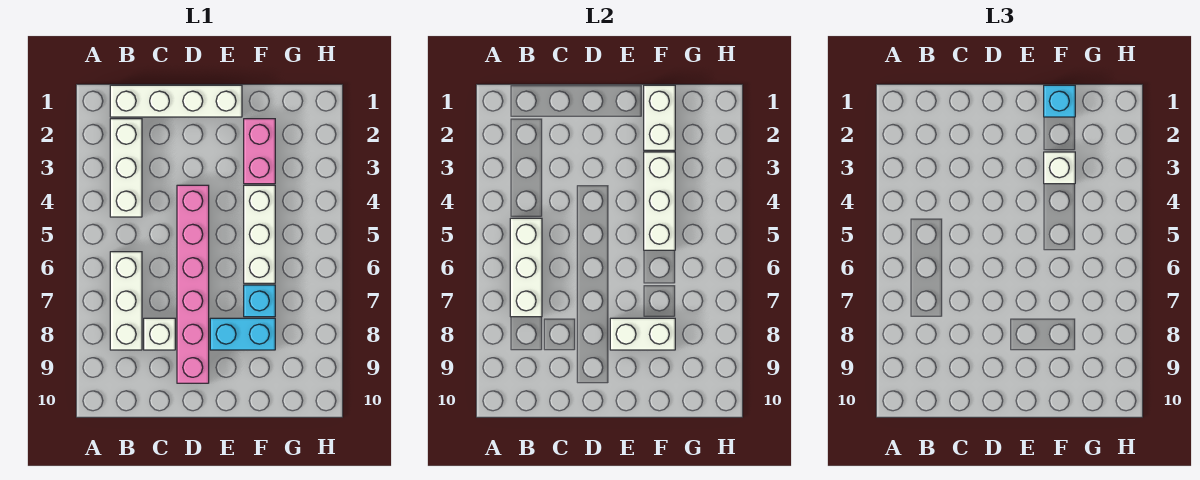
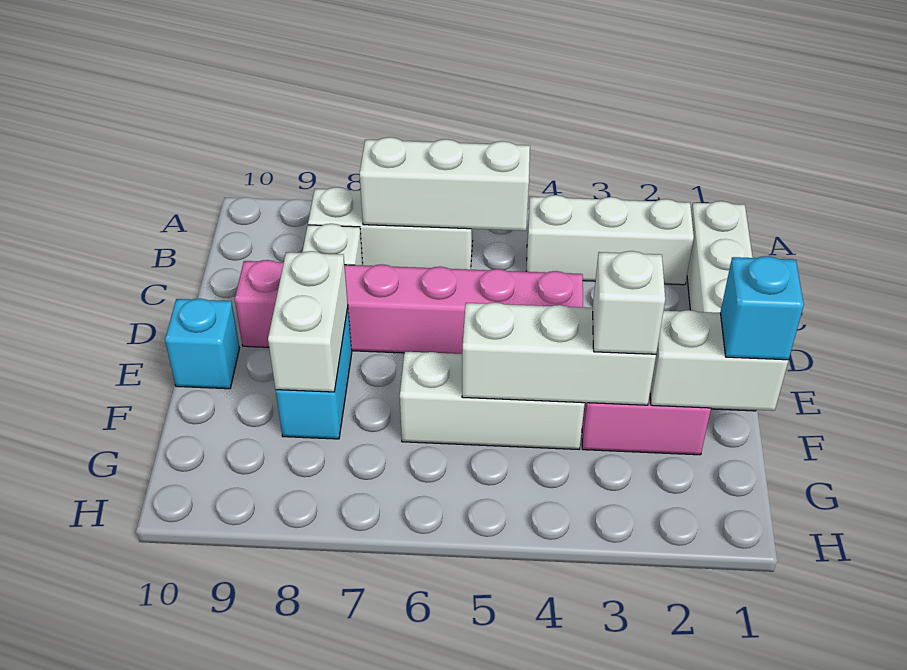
cyan brick F7 level 1 -> cyan brick E10 level 1

